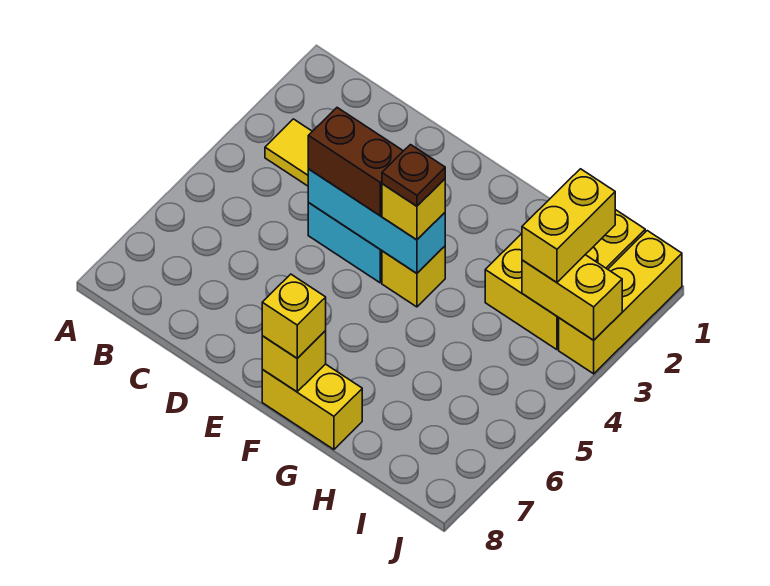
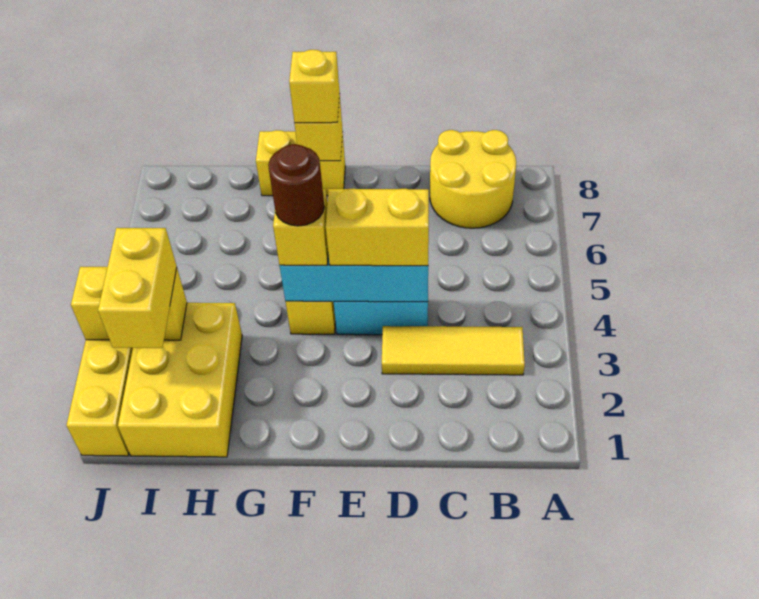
none -> yellow round brick B7:C8 level 1
brown brick D4:E4 level 3 -> yellow brick D4:E4 level 3
brown plate F4 level 4 -> brown round brick F4 level 4

